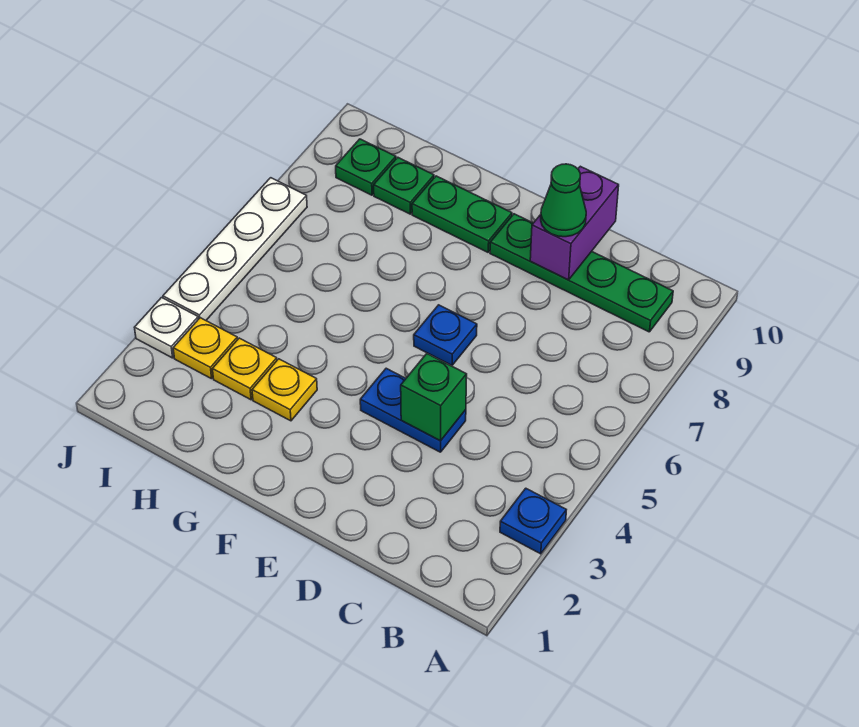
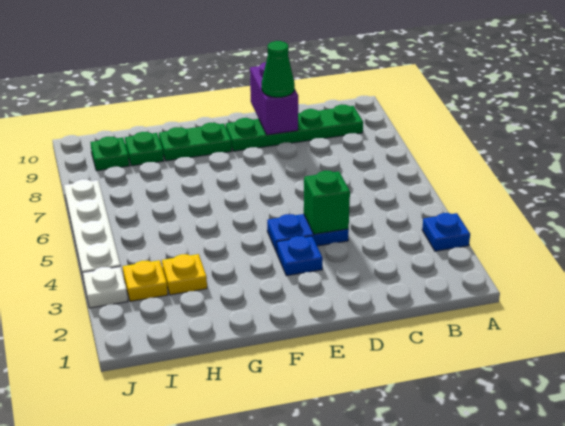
blue plate E6 level 1 -> blue plate E3 level 1
yellow plate G3 level 1 -> none

